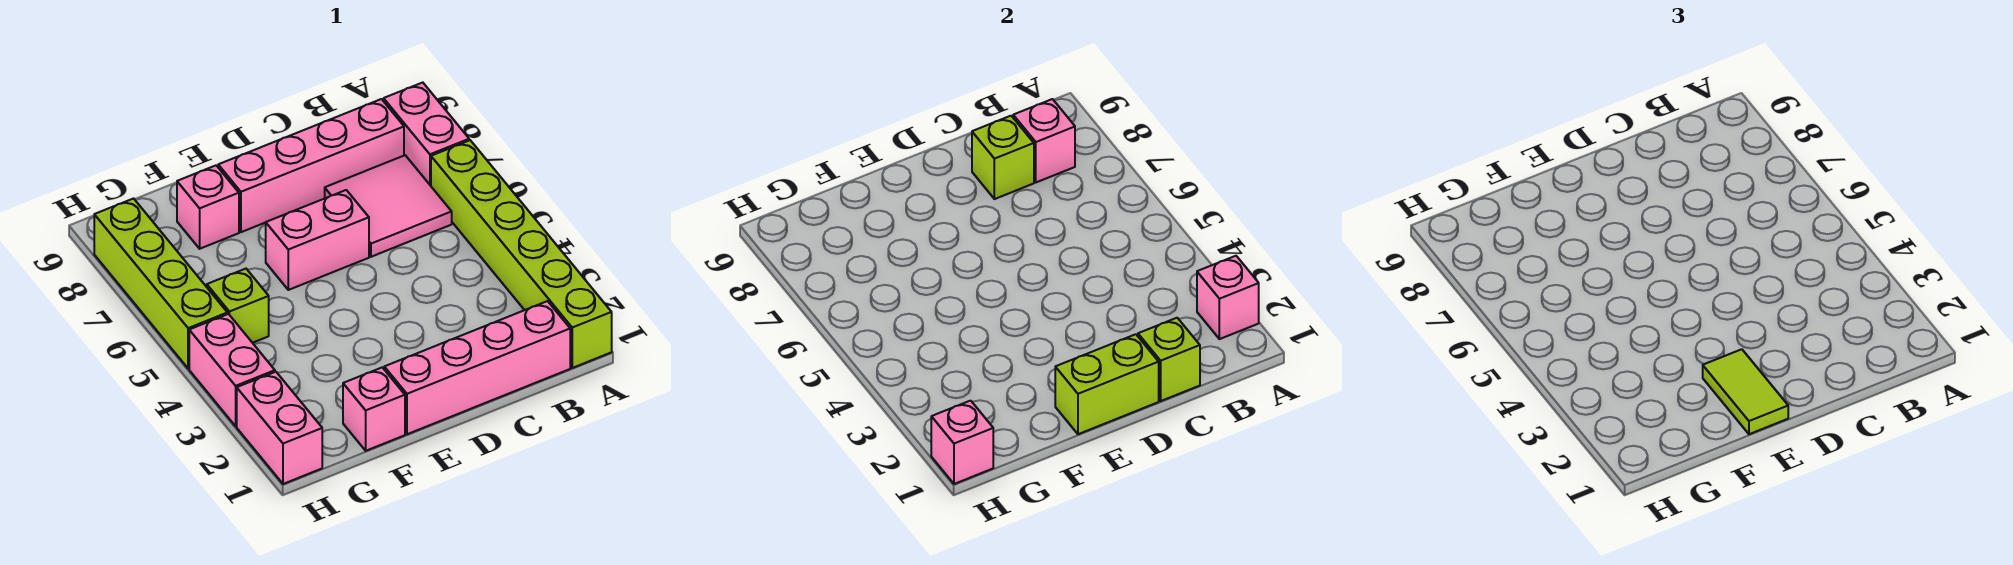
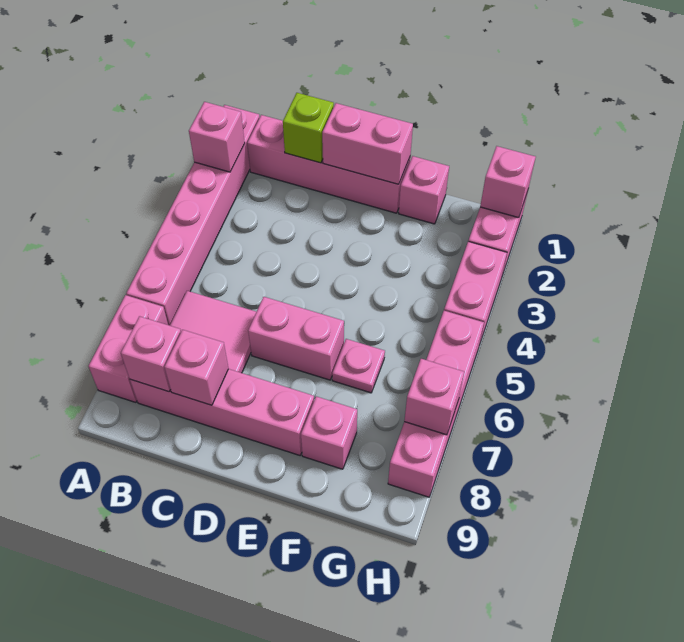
lime brick A1:A6 level 1 -> pink brick A1:A6 level 1
lime brick C8 level 2 -> pink brick C8 level 2
lime brick D1:E1 level 2 -> pink brick D1:E1 level 2
lime tile E1:E2 level 3 -> none
none -> pink plate F6 level 1
lime brick G5 level 1 -> none
lime brick H5:H8 level 1 -> pink brick H5:H8 level 1
none -> pink brick H7 level 2

